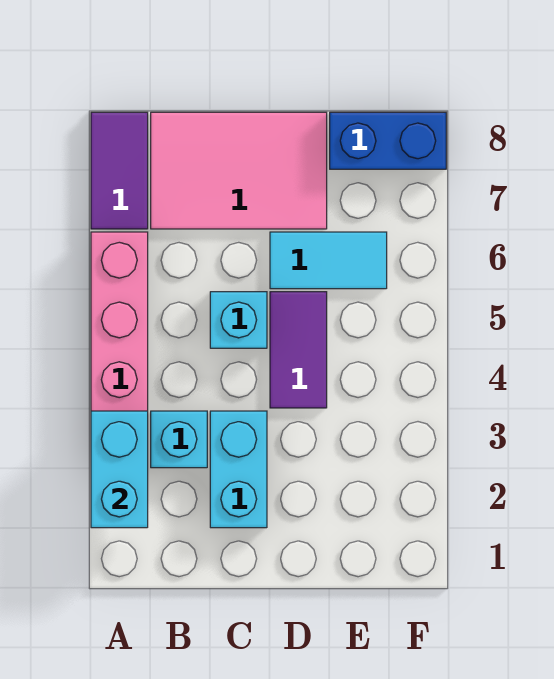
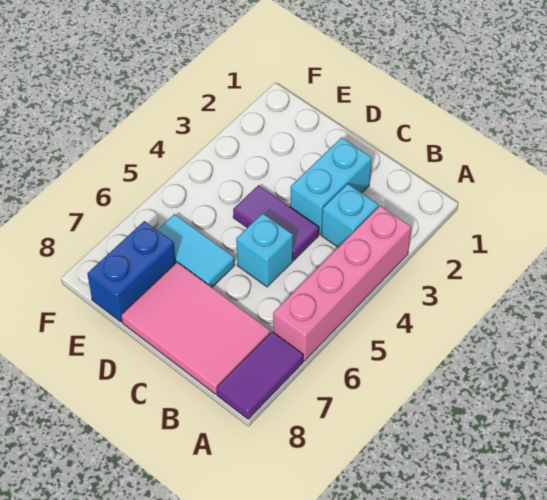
cyan brick A2:A3 level 2 -> none
purple tile D4:D5 level 1 -> purple tile C4:D4 level 1
blue brick E8:F8 level 1 -> blue brick E7:E8 level 1

